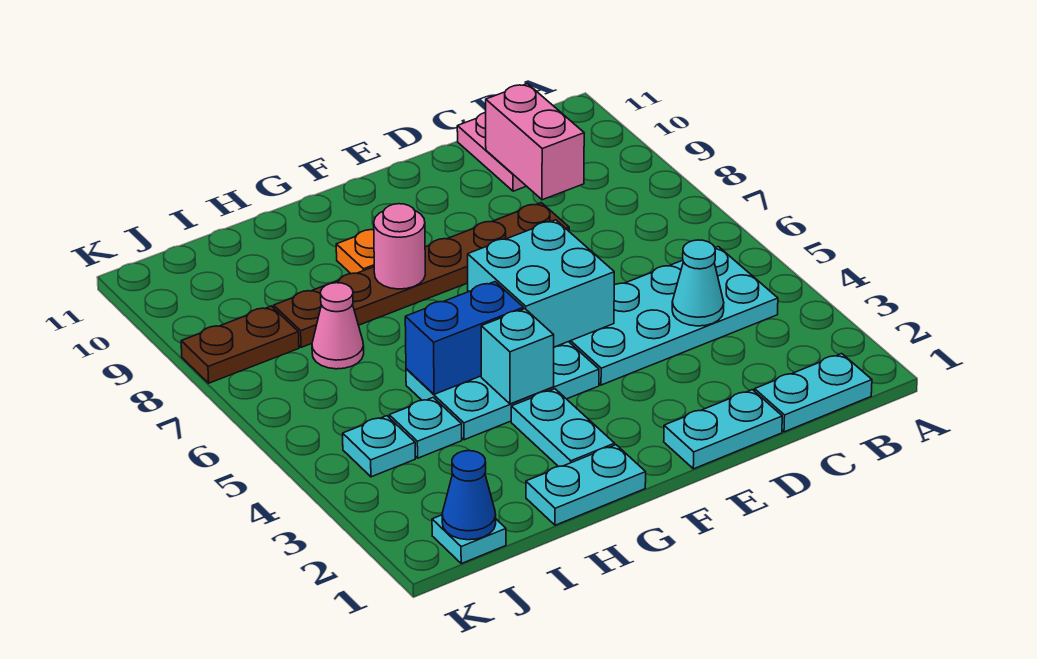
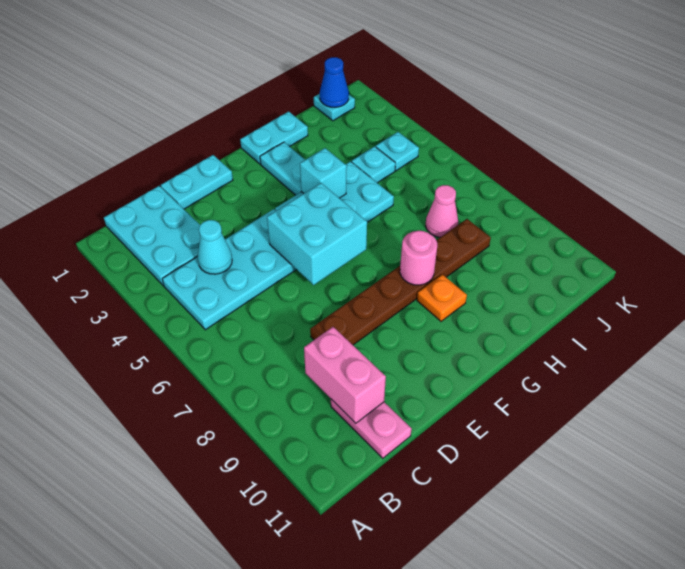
cyan plate B1:C1 level 1 -> cyan plate B1:C3 level 1
blue brick G5:H5 level 2 -> none
brown plate J8:K8 level 1 -> none

